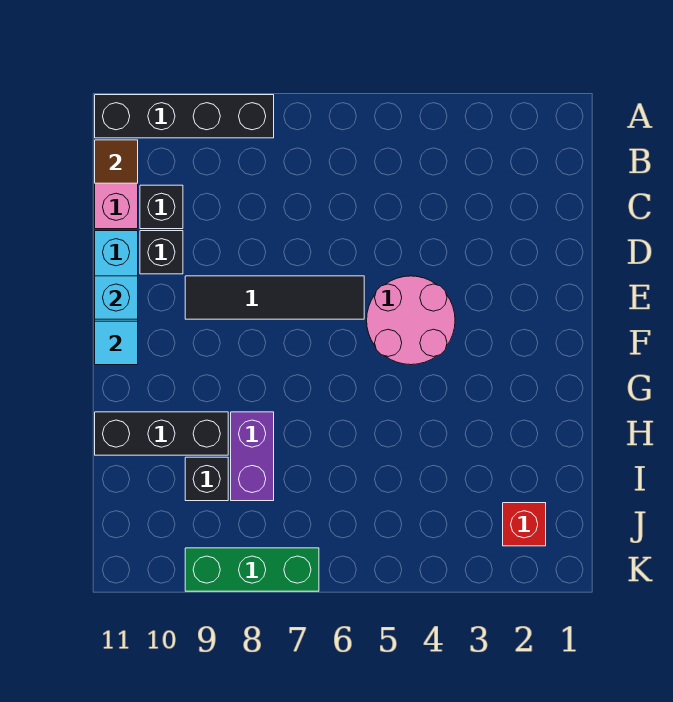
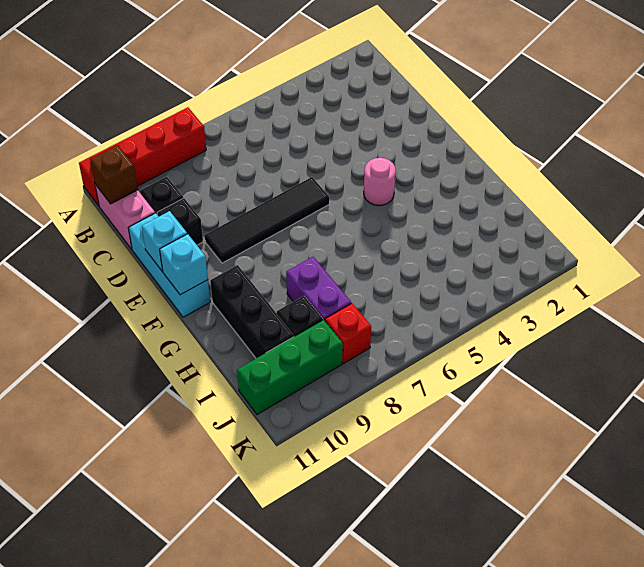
black brick A8:A11 level 1 -> red brick A8:A11 level 1
brown tile B11 level 2 -> brown brick B11 level 2
pink round brick E4:F5 level 1 -> pink round brick F4 level 1
cyan tile F11 level 2 -> cyan brick F11 level 2
black brick H9:H11 level 1 -> black brick G10:I10 level 1
red brick J2 level 1 -> red brick J8 level 1
green brick K7:K9 level 1 -> green brick J9:J11 level 1

